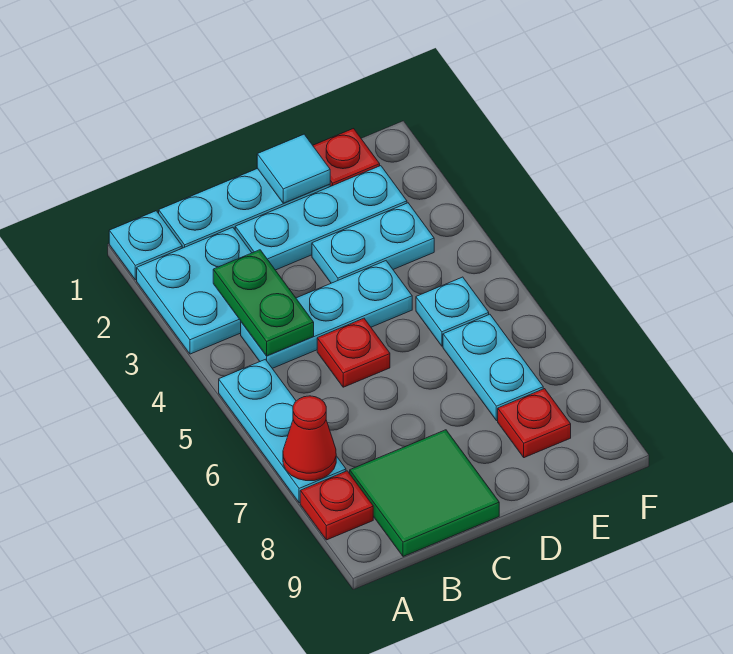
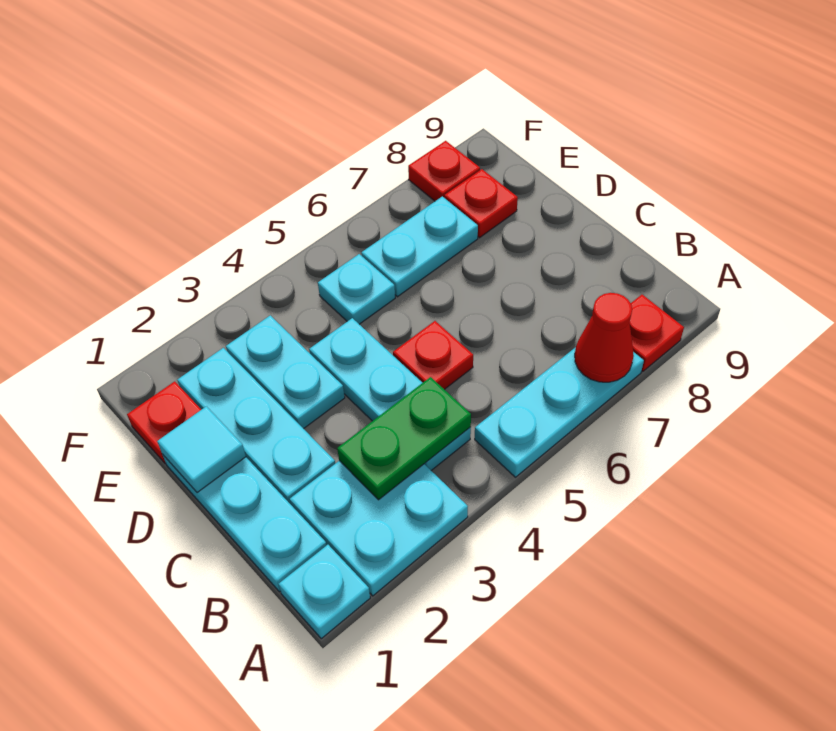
green tile B8:C9 level 1 -> none
none -> red plate F8 level 1

